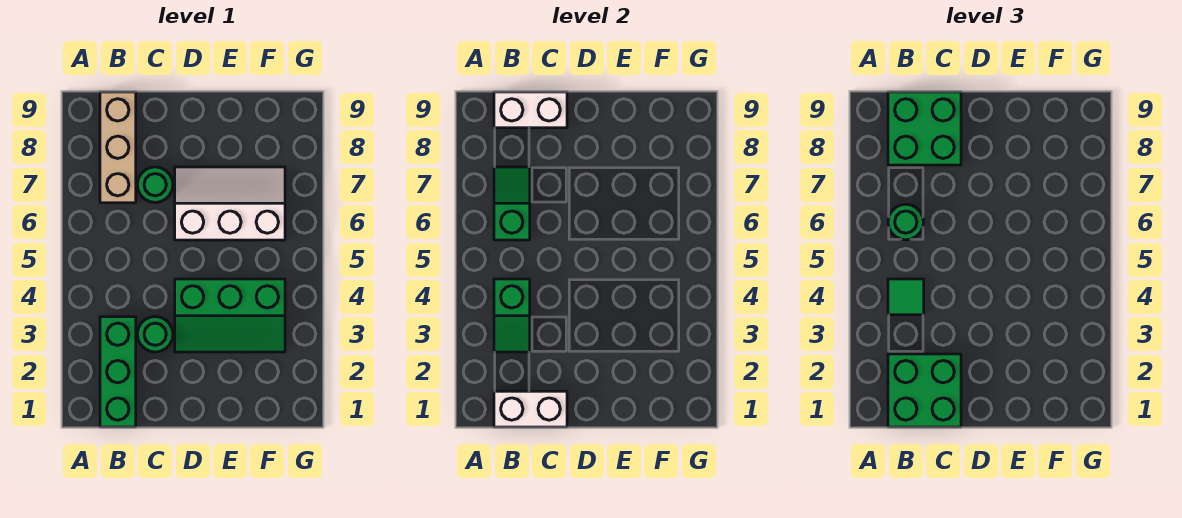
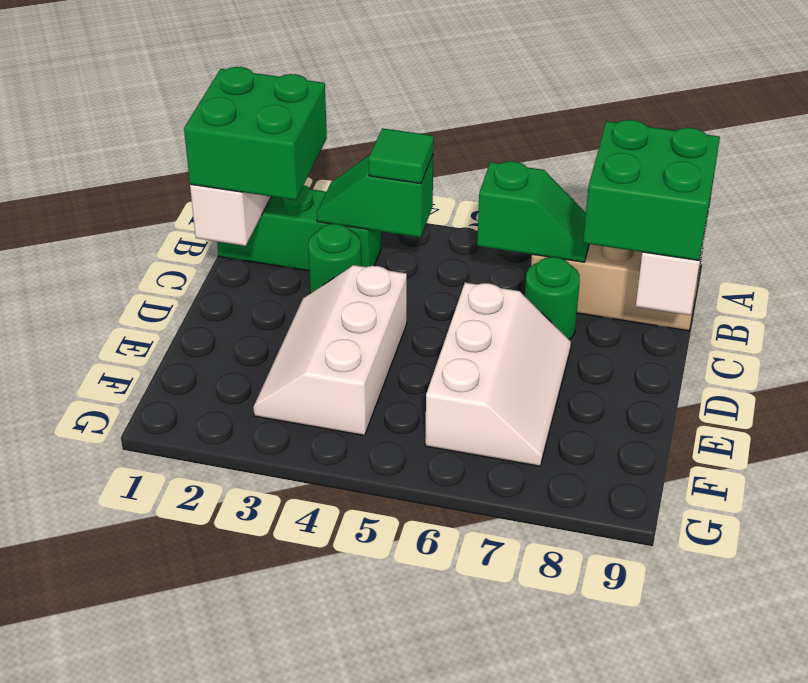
green round brick B6 level 3 -> none
green slope D3:F4 level 1 top 4 -> white slope D3:F4 level 1 top 4

